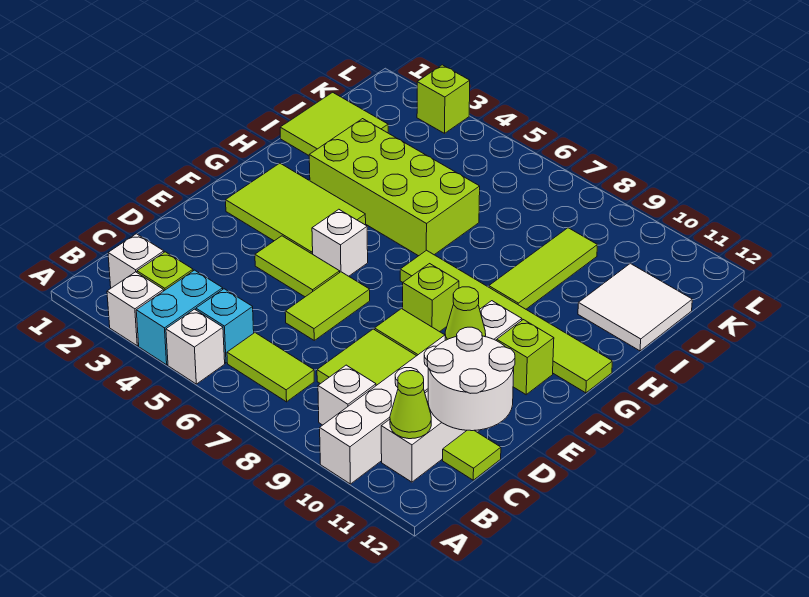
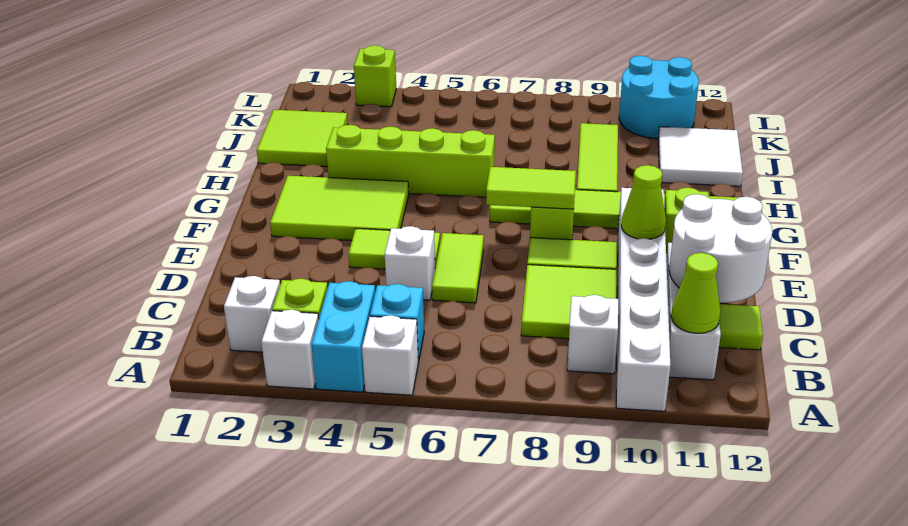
lime tile B6:B7 level 1 -> lime tile F7:F8 level 2
white brick F5 level 1 -> white brick D5 level 1
lime brick H3:I6 level 1 -> lime brick H3:H6 level 1
none -> cyan round brick K10:L11 level 1

